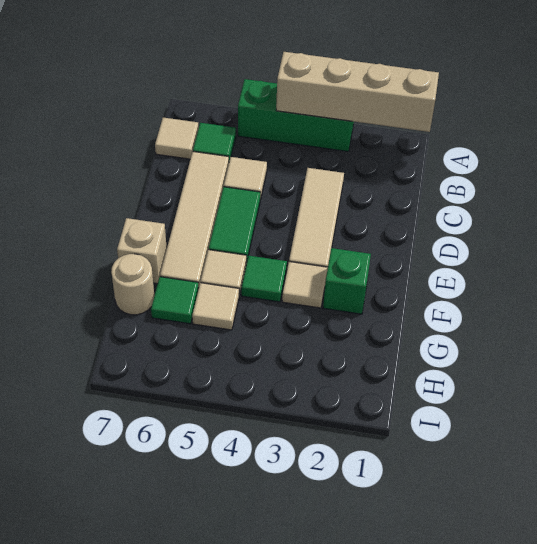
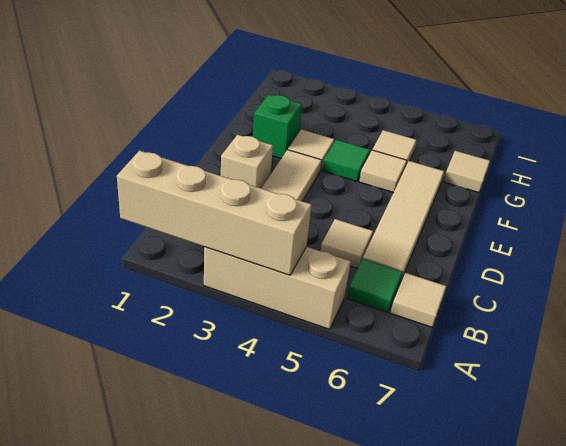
green brick A3:A5 level 1 -> tan brick A3:A5 level 1
green tile D5:E5 level 1 -> none
tan brick F7 level 1 -> tan brick D2 level 1
green tile G6 level 1 -> none
tan round brick G7 level 1 -> tan tile G7 level 1

